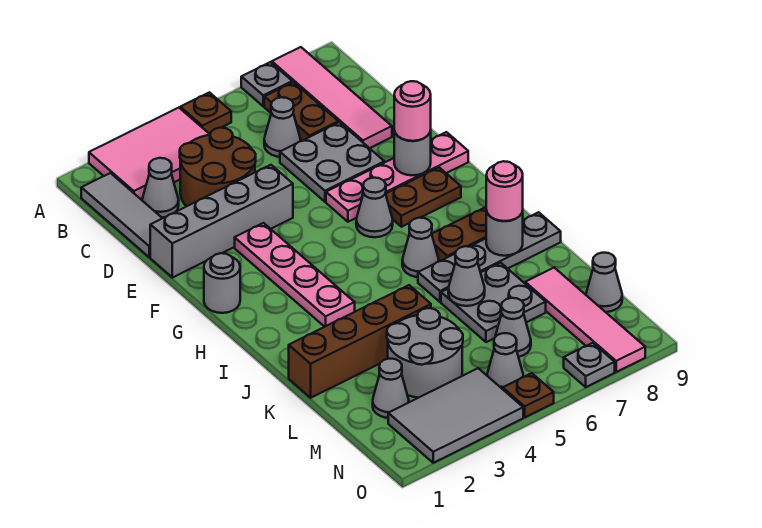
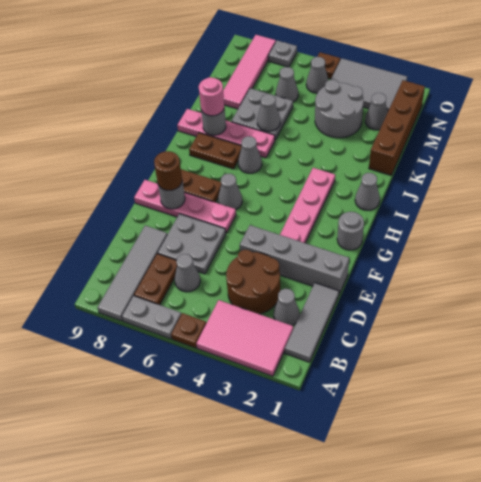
grey plate A7 level 1 -> grey plate A6:A7 level 1
pink tile A8:D8 level 1 -> grey tile A8:D8 level 1
pink round brick F8 level 3 -> brown round brick F8 level 3
grey plate J6:J9 level 1 -> pink plate J6:J9 level 1
brown brick K1:K4 level 1 -> brown brick K1:N1 level 1
grey cone M9 level 1 -> grey cone I1 level 1

